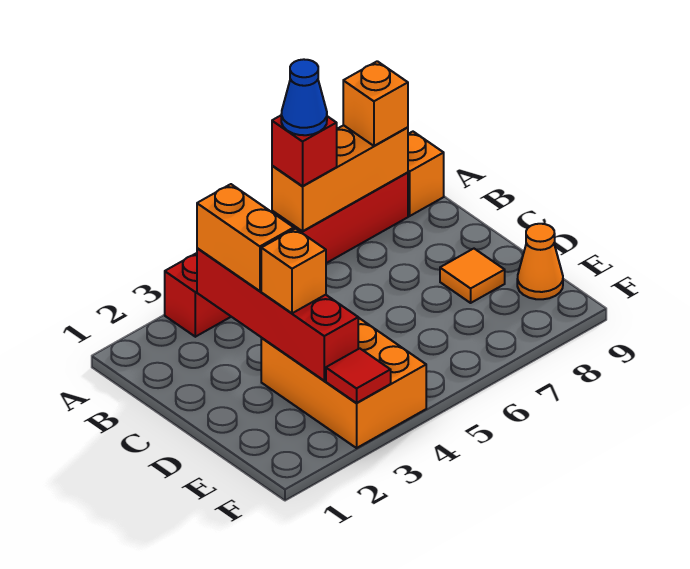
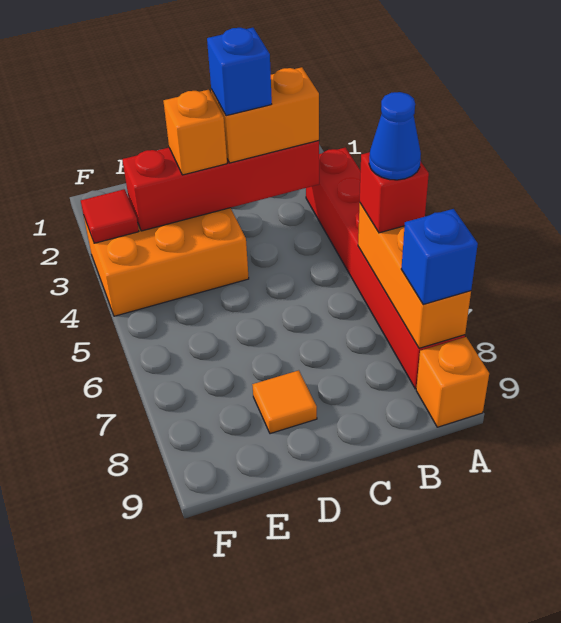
orange brick A8 level 3 -> blue brick A8 level 3
none -> blue brick C3 level 4
orange cone E9 level 1 -> none

